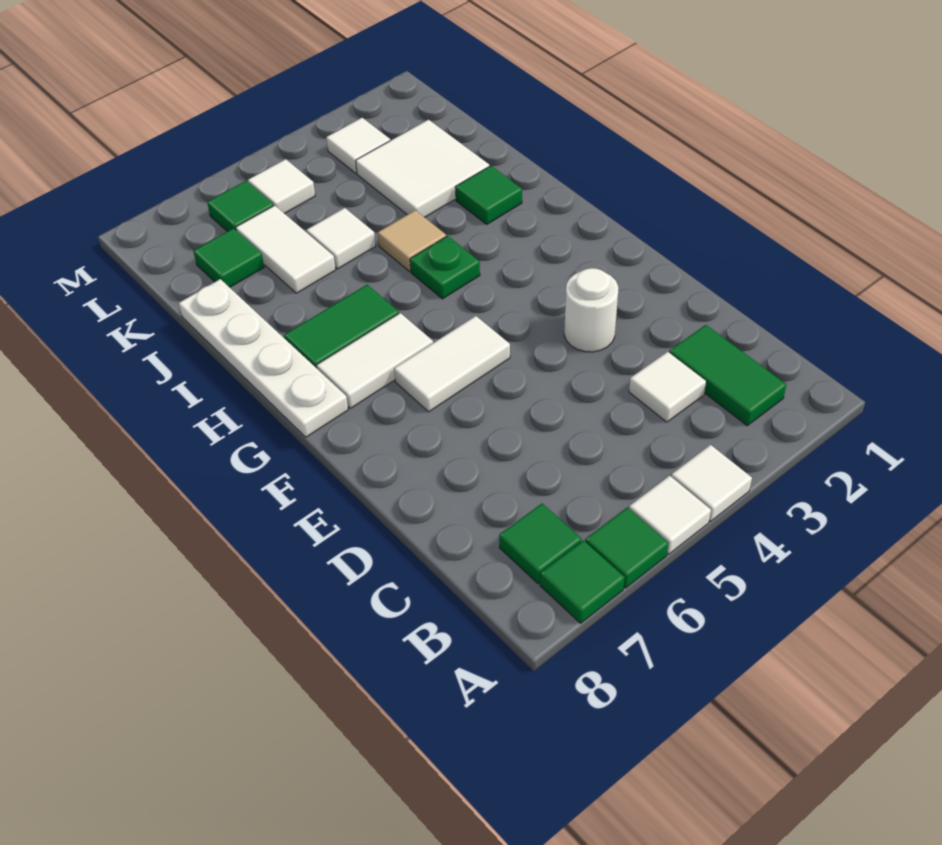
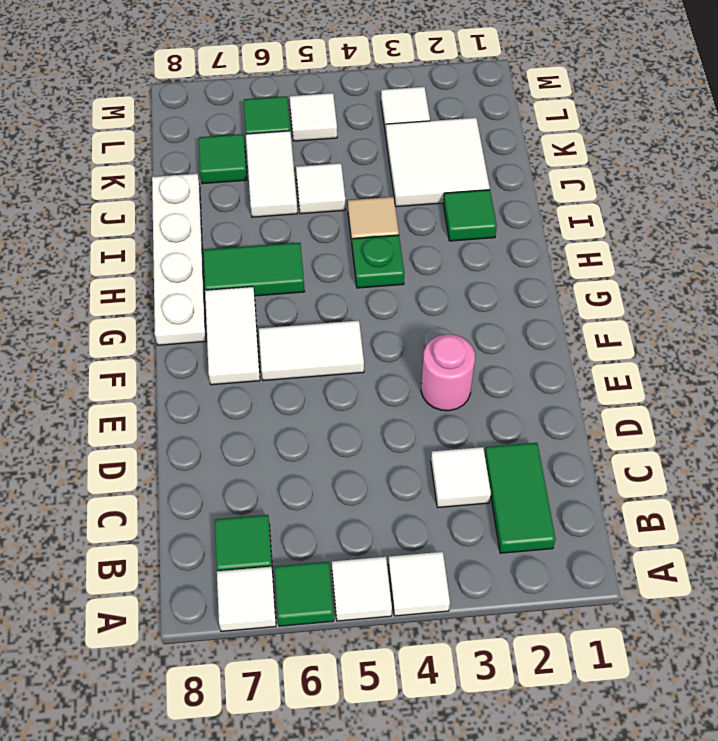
green tile A7 level 1 -> white tile A7 level 1
white round brick E3 level 1 -> pink round brick E3 level 1
white tile G6:G7 level 1 -> white tile F7:G7 level 1

